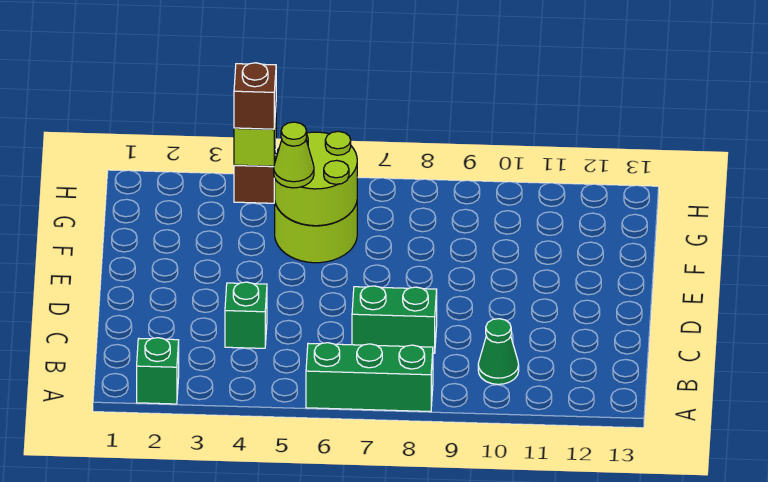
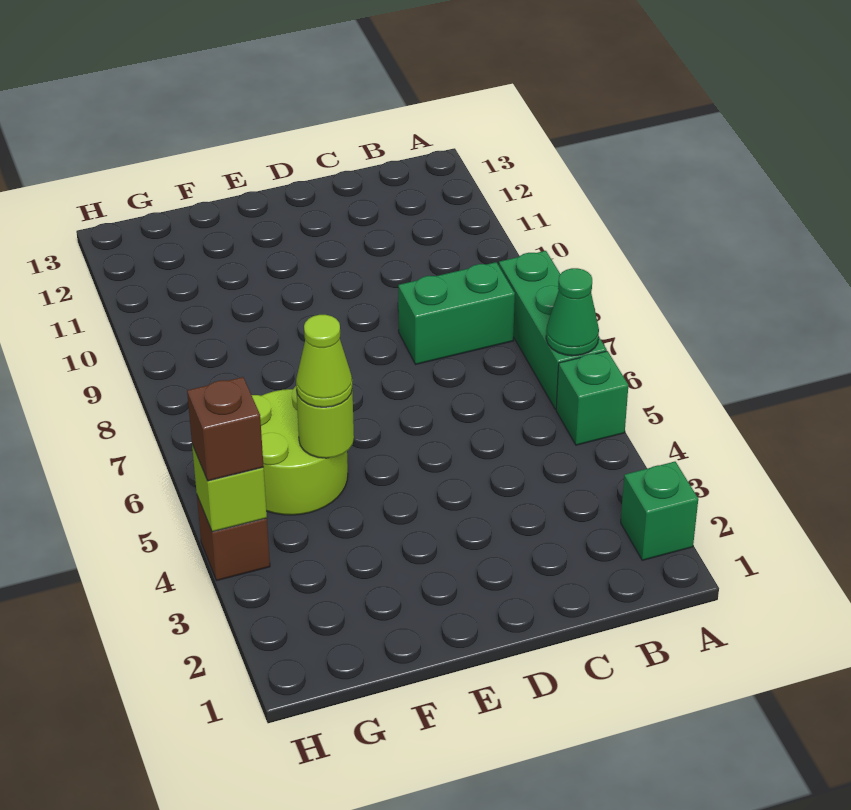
green cone B10 level 1 -> green cone A6 level 2
green brick C4 level 1 -> green brick A5 level 1
green brick C7:C8 level 1 -> green brick B8:C8 level 1
lime round brick F5:G6 level 2 -> lime round brick F5 level 2

